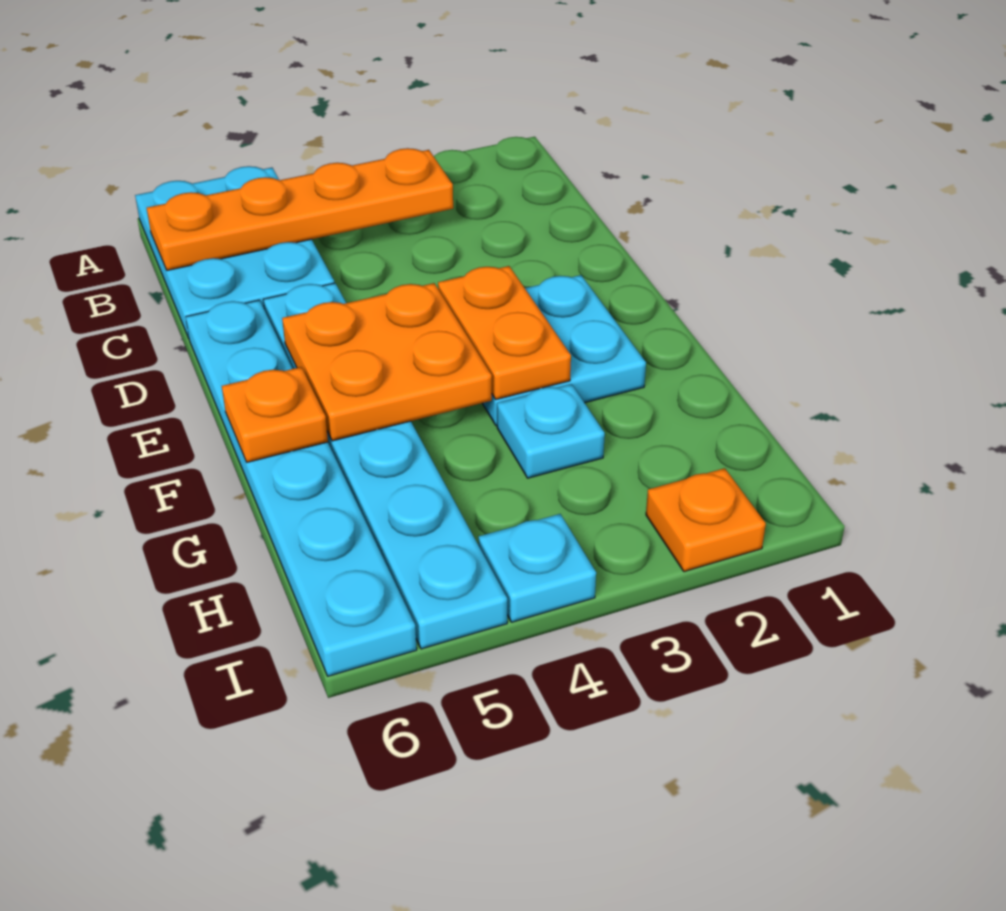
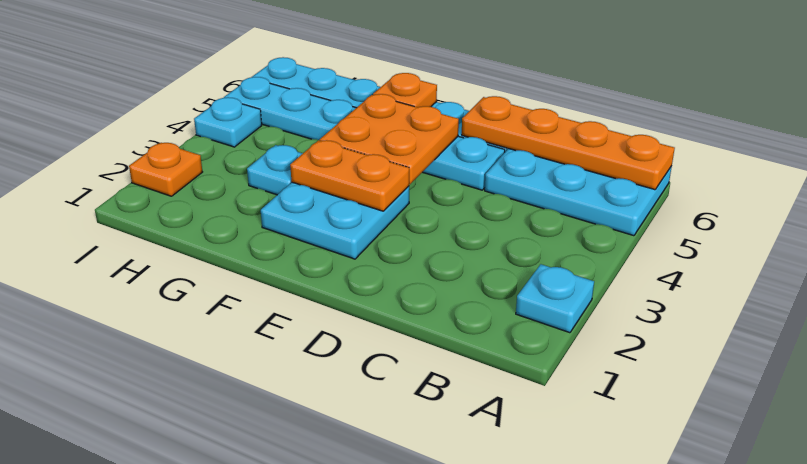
none -> cyan plate A2 level 1
orange plate B3:B6 level 2 -> orange plate A6:D6 level 2

